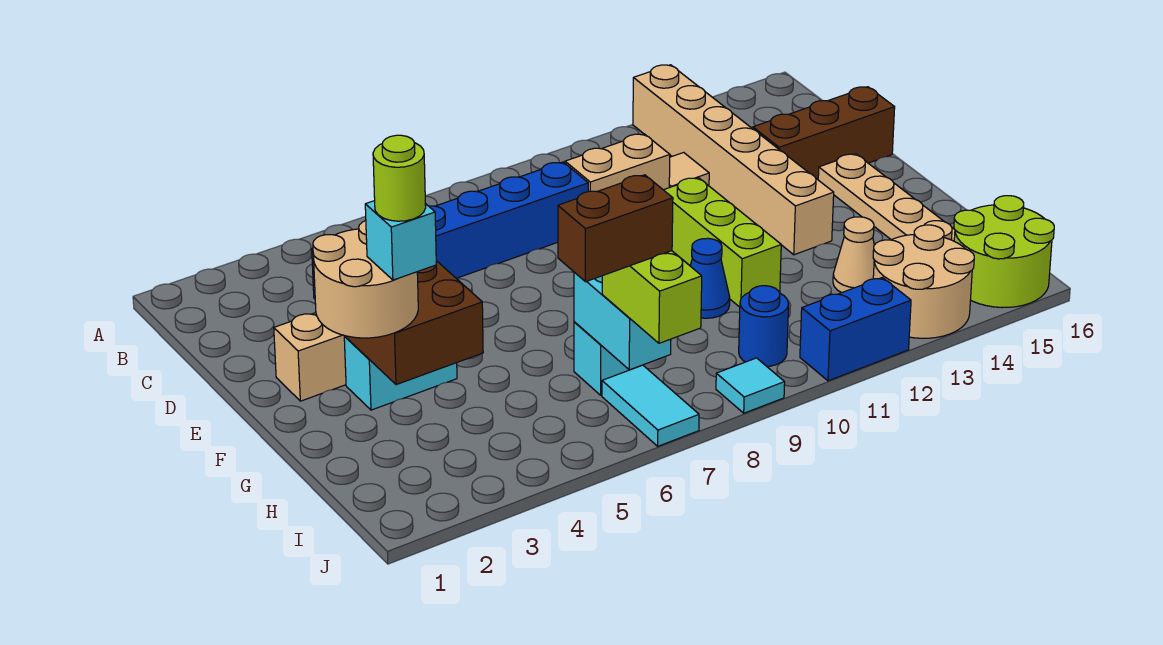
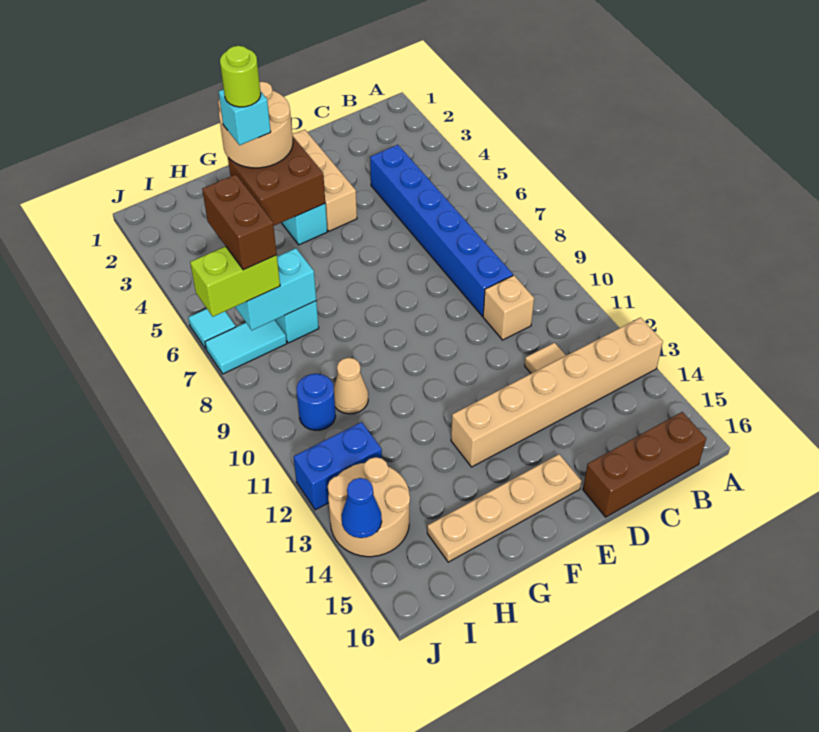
tan brick C10:C11 level 1 -> tan brick C10 level 1
brown brick D14:D16 level 1 -> brown brick B16:D16 level 1
lime brick E11:G11 level 1 -> none
blue cone G10 level 1 -> blue cone J14 level 2
tan cone H13 level 1 -> tan cone H10 level 1
lime round brick I15:J16 level 1 -> none
cyan tile J9 level 1 -> cyan tile J6 level 1
blue brick J11:J12 level 1 -> blue brick I12:J12 level 1

